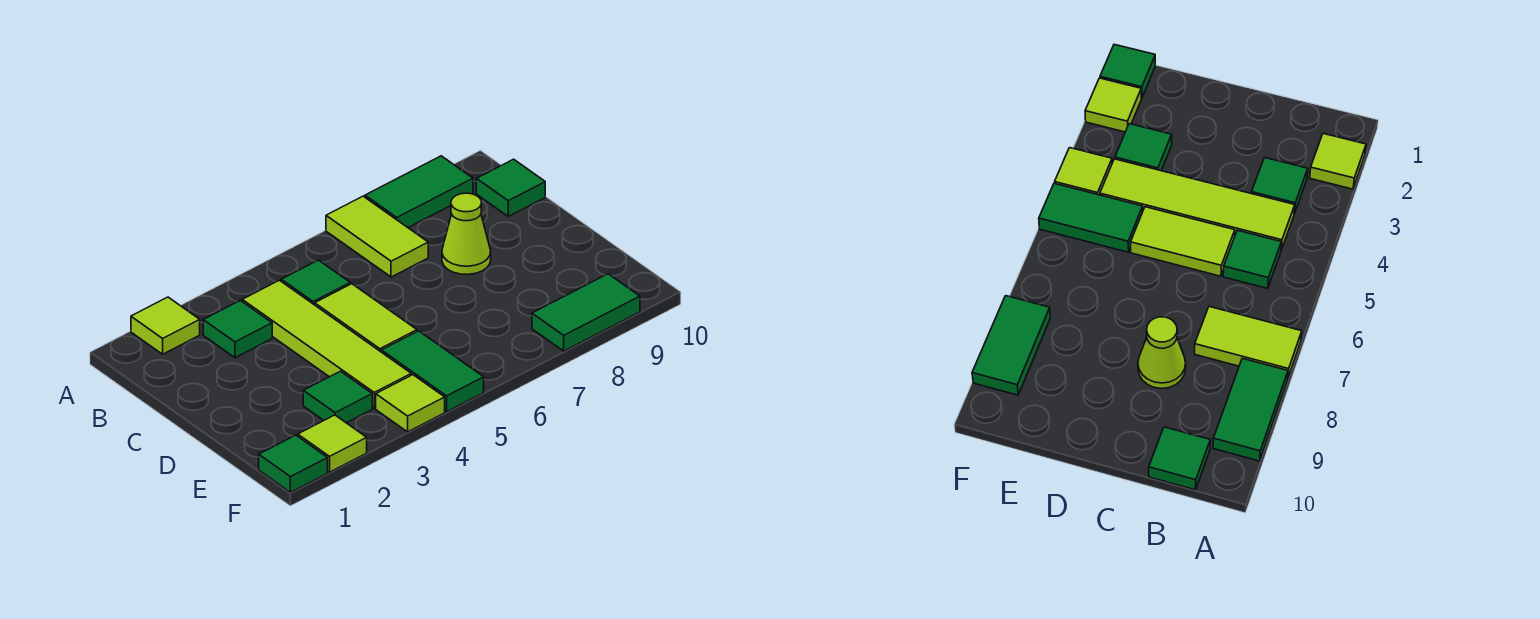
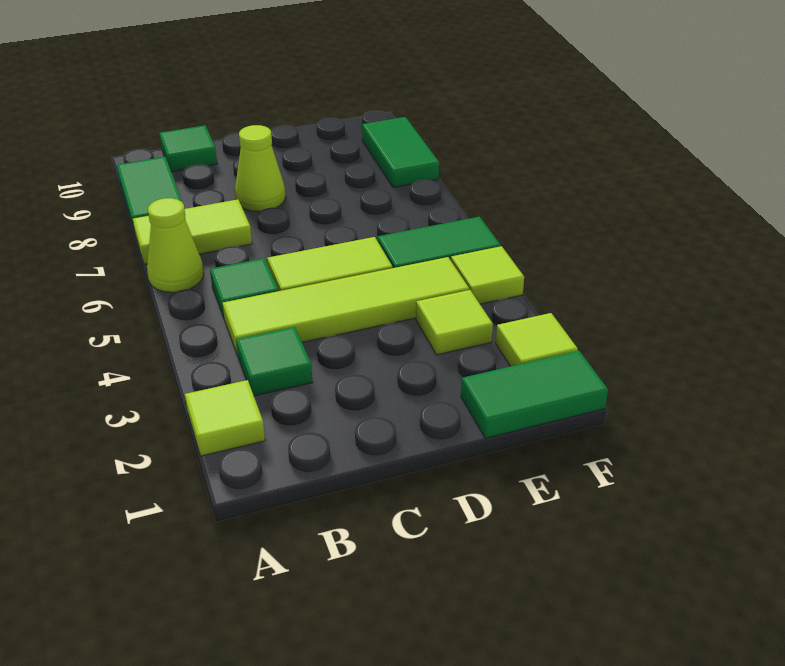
none -> lime cone A6 level 1
green tile E3 level 1 -> lime tile E3 level 1
green tile F1 level 1 -> green tile E1:F1 level 1

